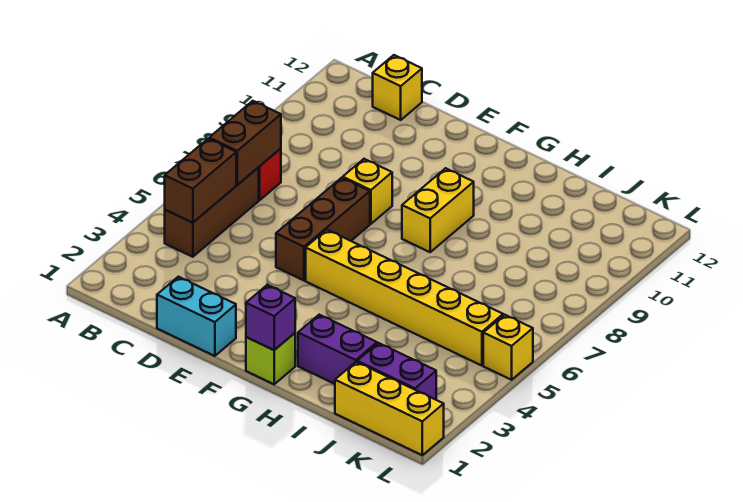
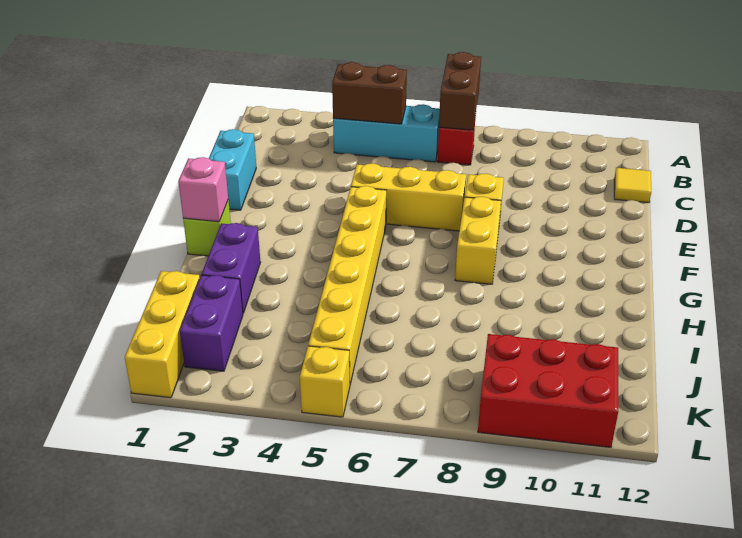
brown brick B4:B6 level 1 -> cyan brick B4:B6 level 1
brown brick B6:B7 level 2 -> brown brick A7:B7 level 2
yellow brick C12 level 1 -> yellow tile C12 level 1
brown brick E5:E7 level 1 -> yellow brick E5:E7 level 1
purple brick G1 level 2 -> pink brick G1 level 2
yellow brick G8:G9 level 1 -> yellow brick F8:G8 level 1
none -> red brick K9:L11 level 1

